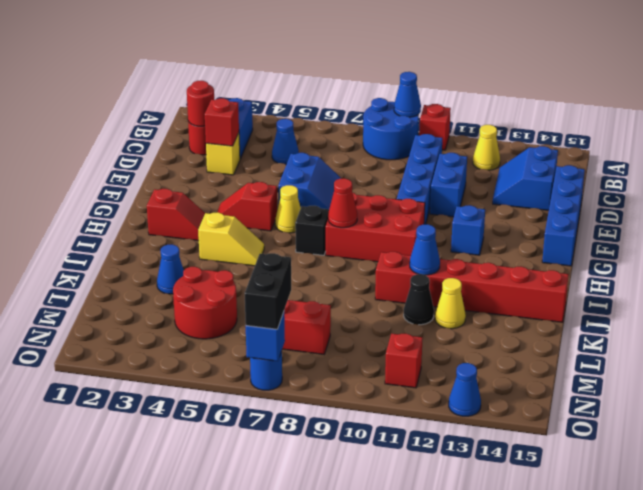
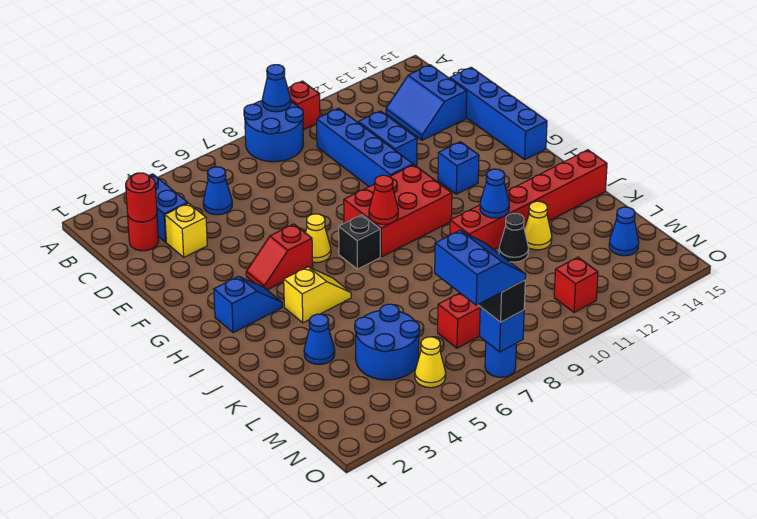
yellow cone B12 level 1 -> yellow cone N5 level 1
red brick D3 level 2 -> none
blue slope E6:F7 level 1 top 6 -> blue slope N6:O7 level 4 top 6
red slope H2:H3 level 1 top 2 -> blue slope H2:H3 level 1 top 2
red round brick L4:M5 level 1 -> blue round brick L4:M5 level 1
blue cone O13 level 1 -> blue cone M14 level 1

